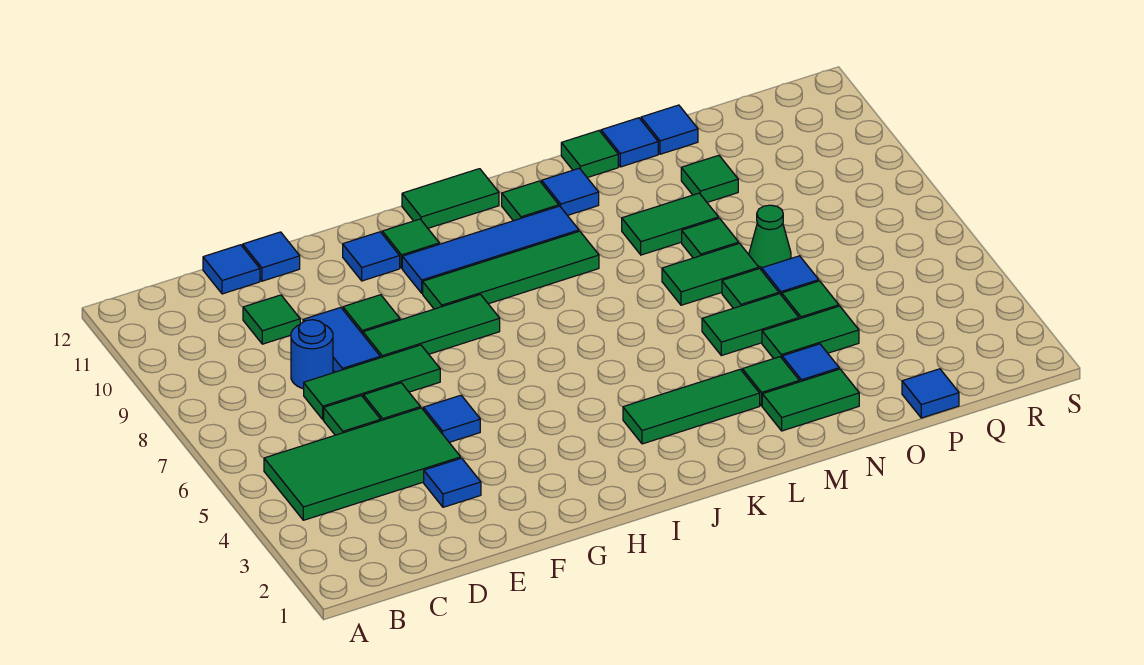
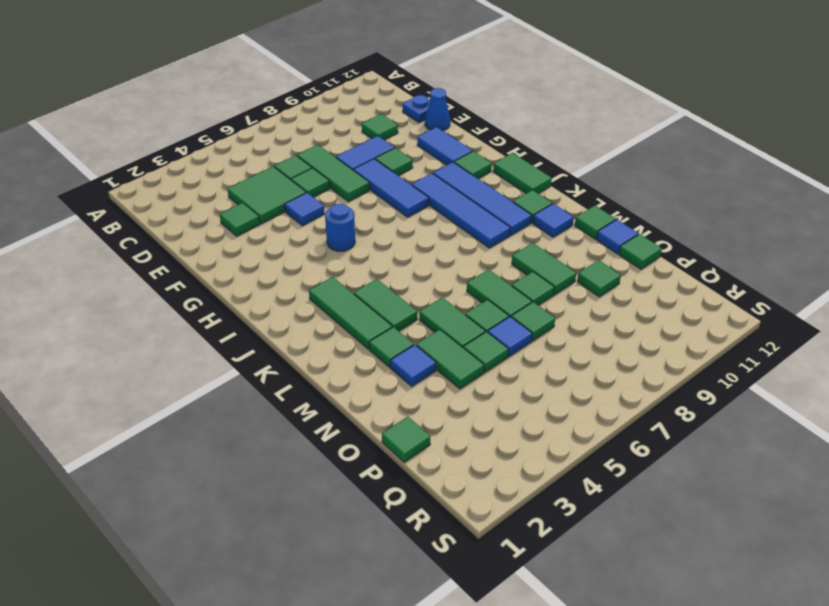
green tile B4:E5 level 1 -> green tile D4:E5 level 1
blue round brick D8 level 1 -> blue round brick H5 level 1
blue tile D12 level 1 -> blue plate D12 level 1
blue tile E3 level 1 -> green tile E3 level 1
blue tile E12 level 1 -> blue cone E12 level 1
green tile F8:H8 level 1 -> blue tile F8:H8 level 1
blue tile G11 level 1 -> blue tile F11:G11 level 1
green tile H9:K9 level 1 -> blue tile H9:K9 level 1
green tile M2:N2 level 1 -> green tile K4:L4 level 1
green cone O7 level 1 -> green tile O7 level 1
blue tile O12 level 1 -> green tile O12 level 1
blue tile P1 level 1 -> green tile P1 level 1

